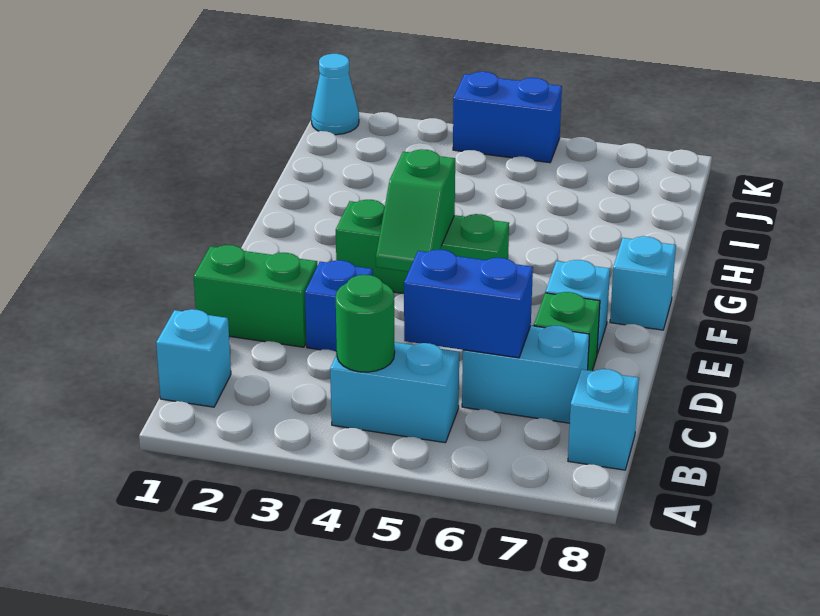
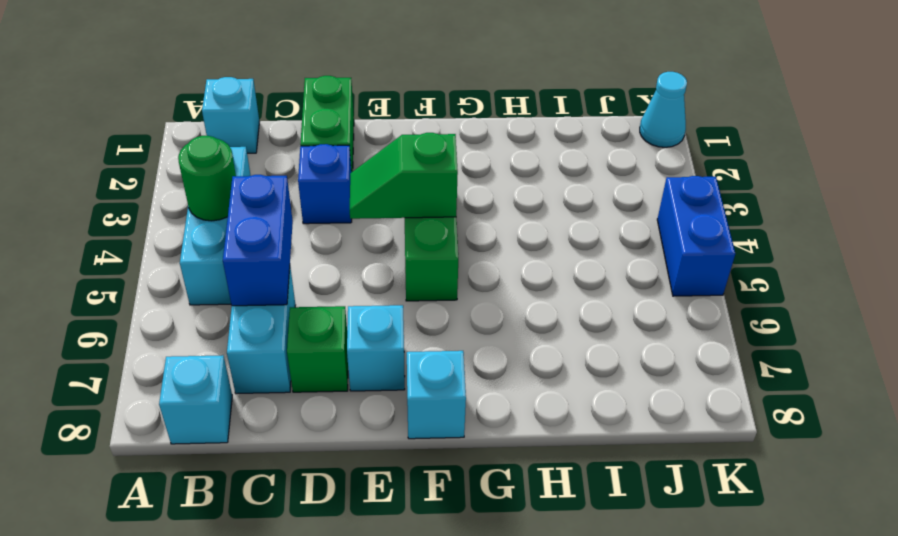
cyan brick B4:B5 level 1 -> cyan brick B3:B5 level 1

